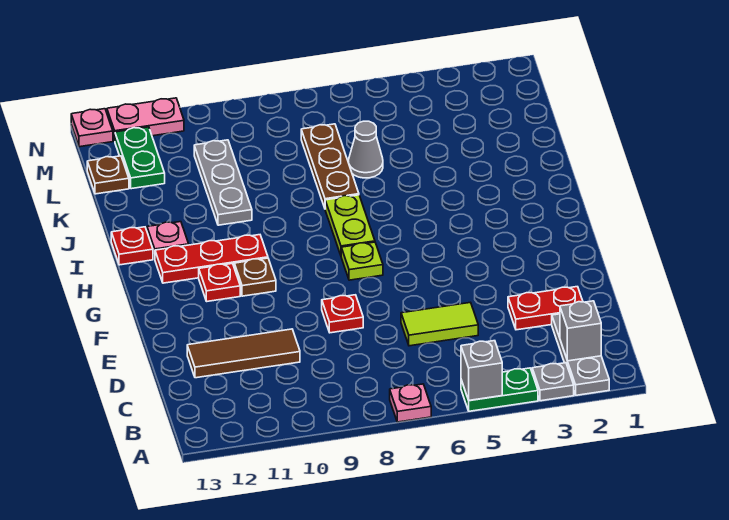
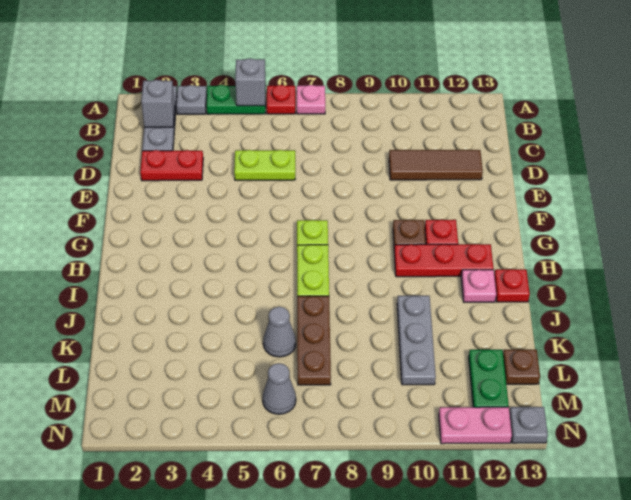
lime tile D5:D6 level 1 -> lime plate D5:D6 level 1
red plate E8 level 1 -> red plate A6 level 1
none -> grey cone M6 level 1
pink plate N13 level 1 -> grey plate N13 level 1

